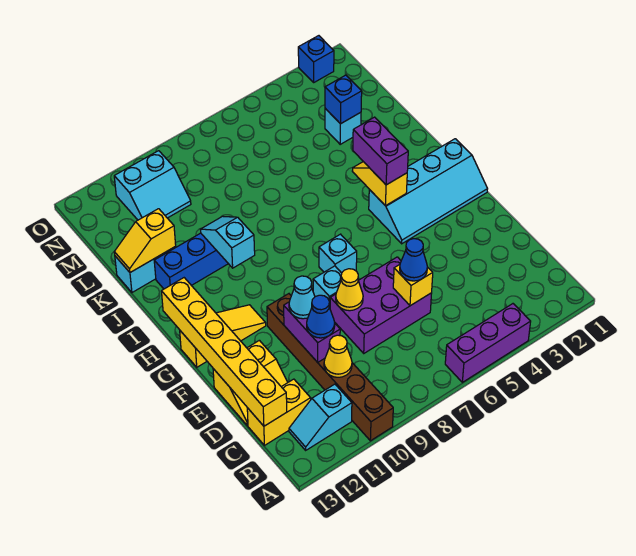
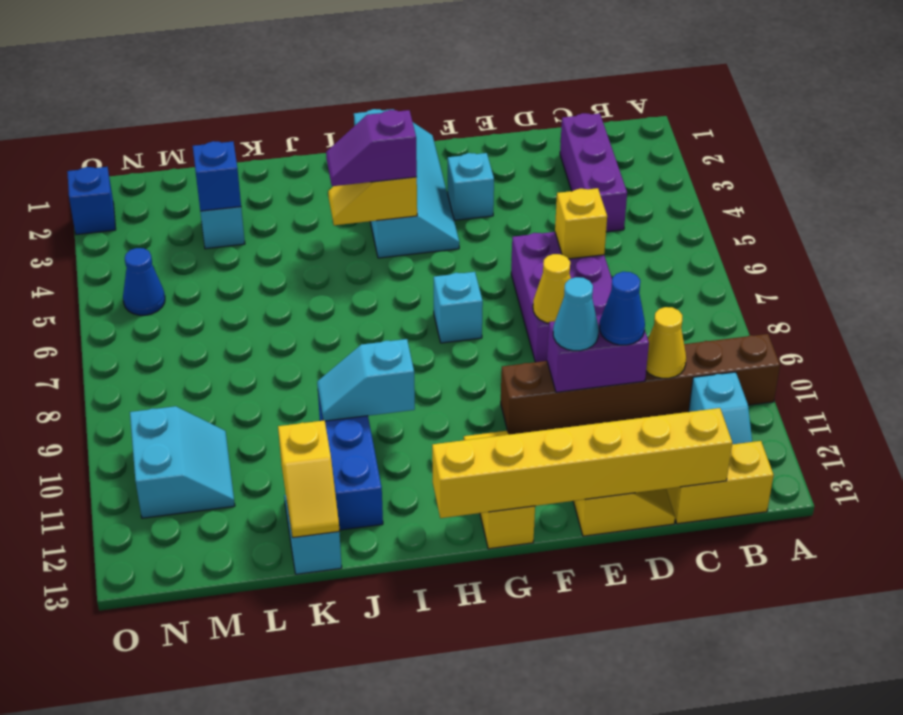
purple brick A4:A6 level 1 -> purple brick C2:C4 level 1
yellow brick C12:C13 level 1 -> yellow brick B13:C13 level 1
blue cone D6 level 3 -> blue cone N5 level 1
cyan brick F8 level 1 -> cyan brick F3 level 1
purple brick H4:I4 level 3 -> purple slope H4:I4 level 3 top H

